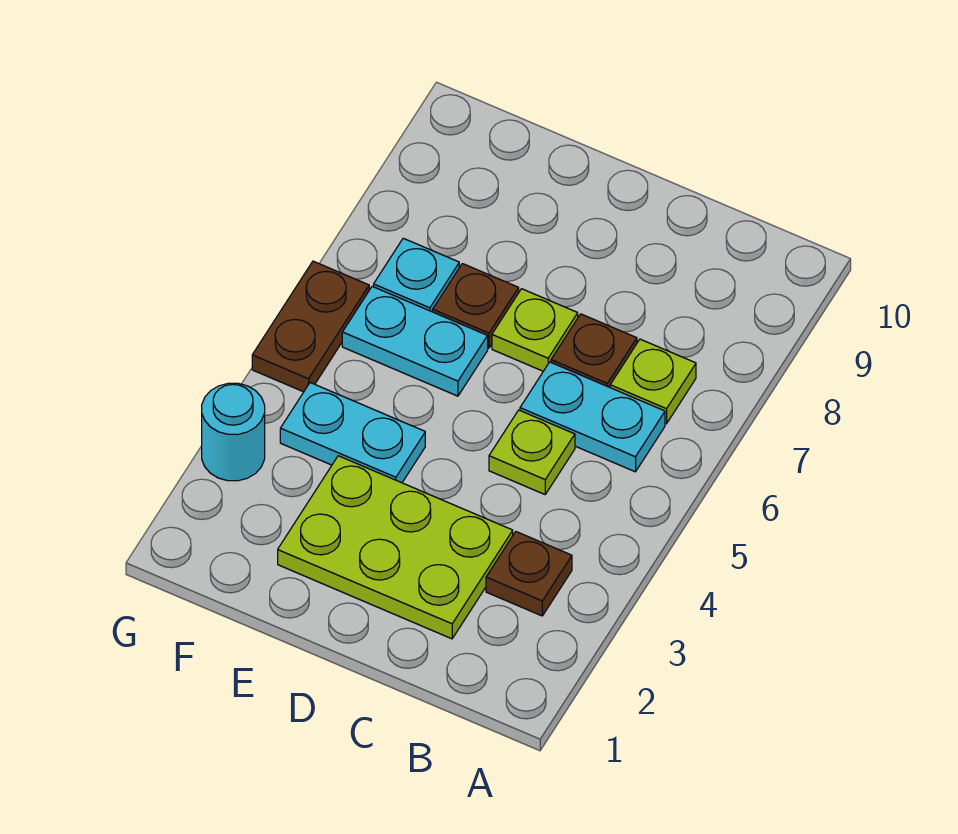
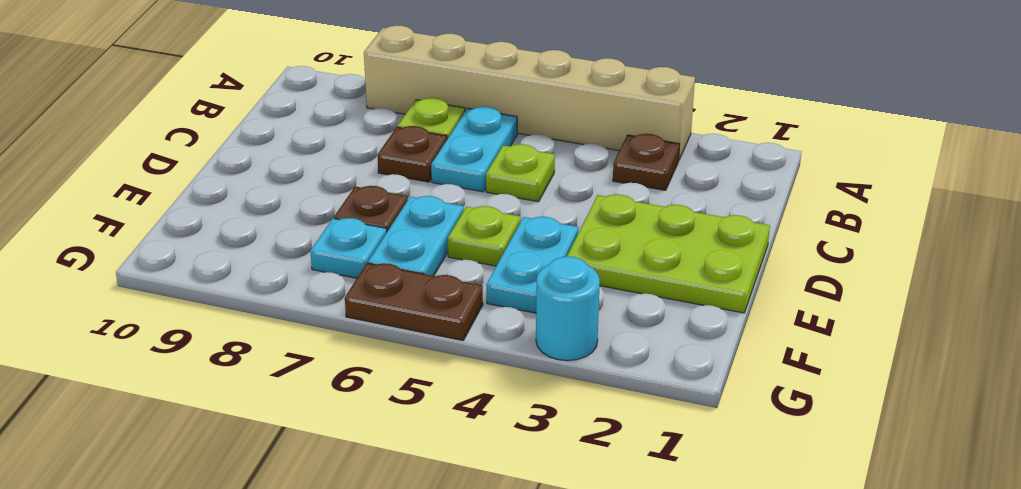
none -> tan brick A3:A8 level 1
lime plate C2:E3 level 1 -> lime plate D1:E3 level 1
lime plate D7 level 1 -> lime plate E5 level 1

